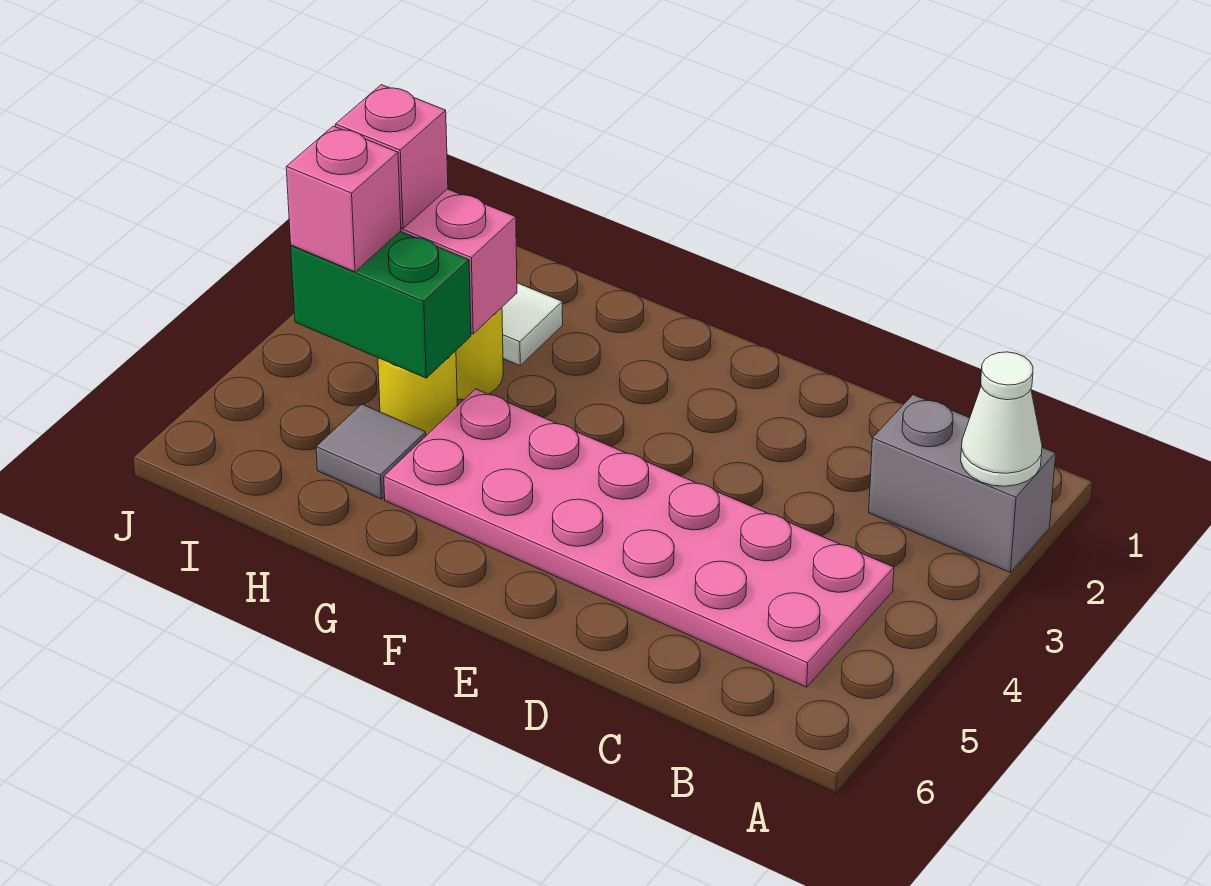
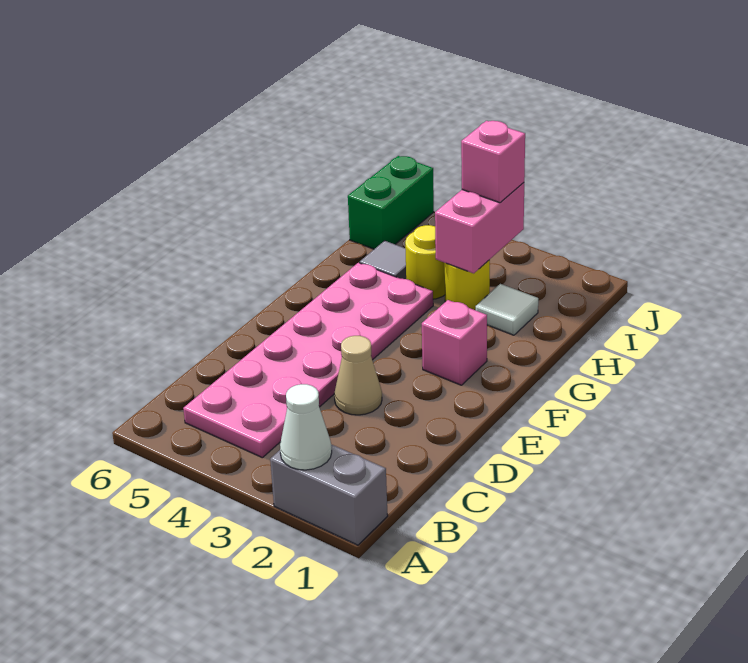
grey brick A2:B2 level 1 -> grey brick A1:A2 level 1
none -> tan cone D3 level 1
green brick H4:I4 level 2 -> green brick I6:J6 level 1
pink brick I4 level 3 -> pink brick F2 level 1

